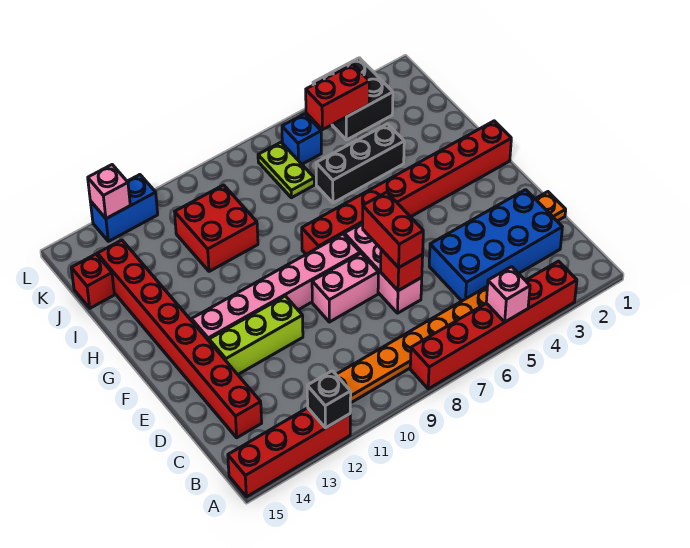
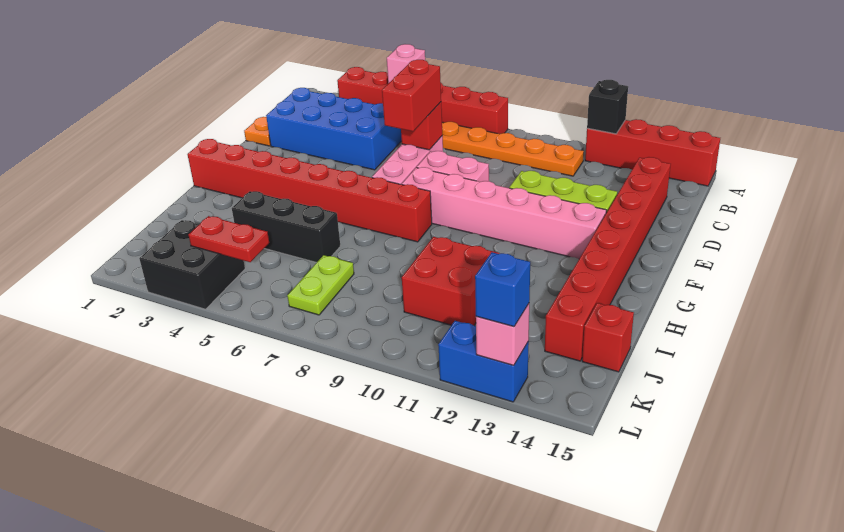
red brick K4:K5 level 2 -> red plate K4:K5 level 2
blue brick K6 level 1 -> blue brick L13 level 3

